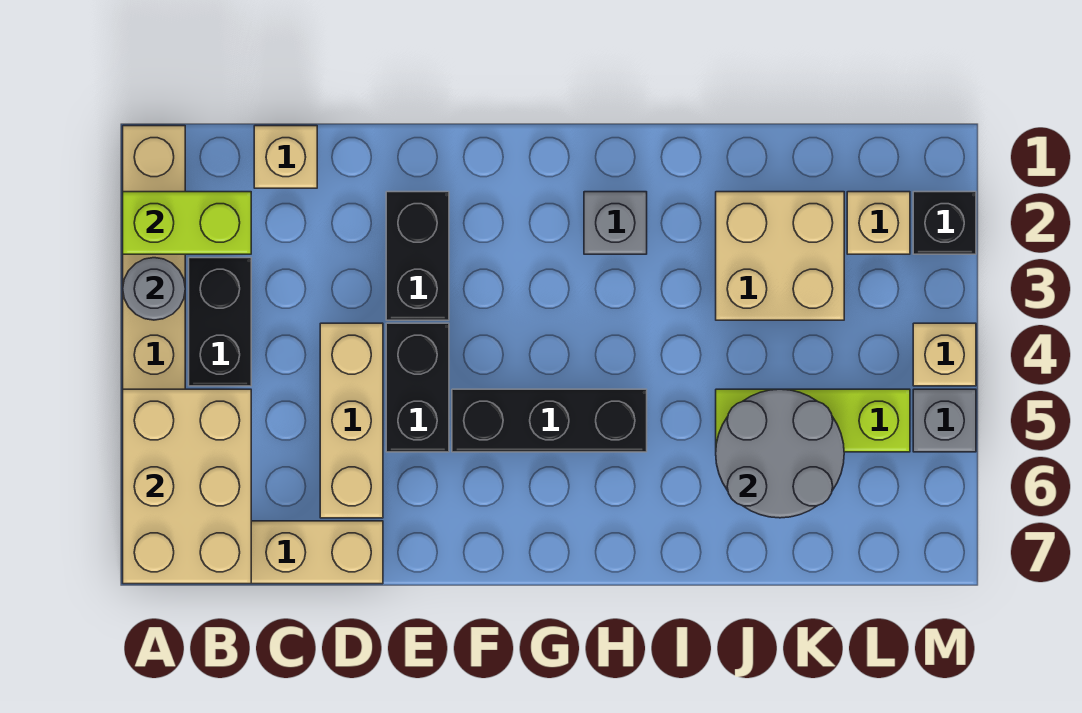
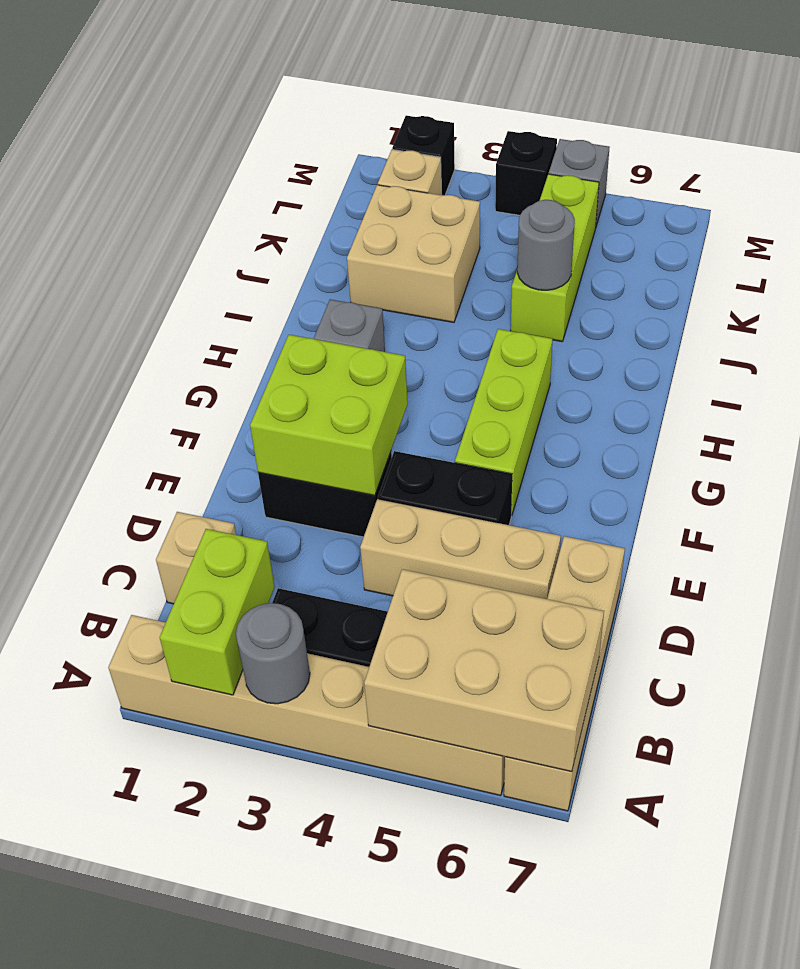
none -> lime brick E2:F3 level 2
black brick F5:H5 level 1 -> lime brick F5:H5 level 1
grey round brick J5:K6 level 2 -> grey round brick J5 level 2
tan brick M4 level 1 -> black brick M4 level 1

